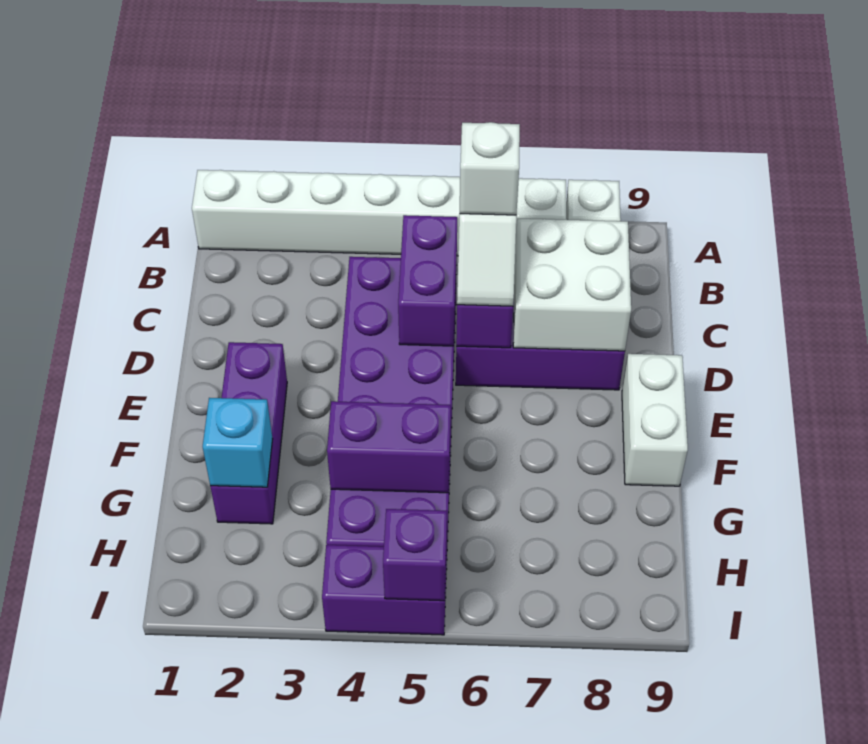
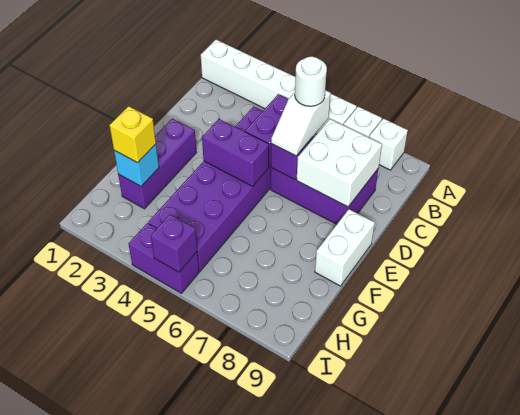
white brick C6 level 4 -> white round brick C6 level 4
none -> yellow brick G2 level 3
purple brick G4:G5 level 2 -> purple brick E4:E5 level 2

